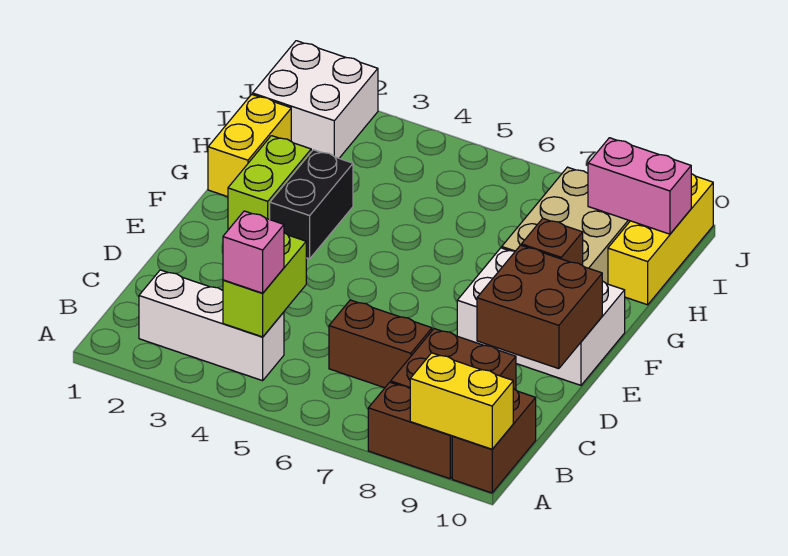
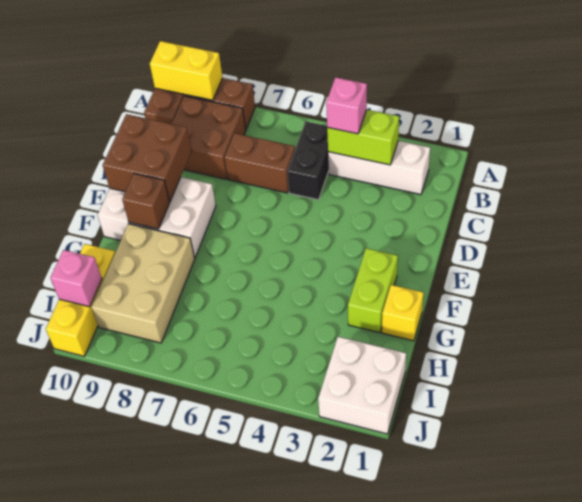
lime brick B4:C4 level 2 -> lime brick B3:B4 level 2
black brick F3:G3 level 1 -> black brick B5:C5 level 1
yellow brick G1:H1 level 1 -> yellow brick G1 level 1
pink brick I9:I10 level 2 -> pink brick I10 level 2

